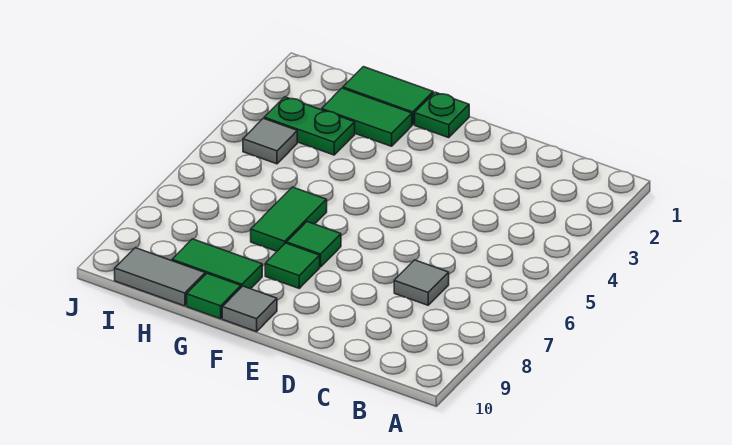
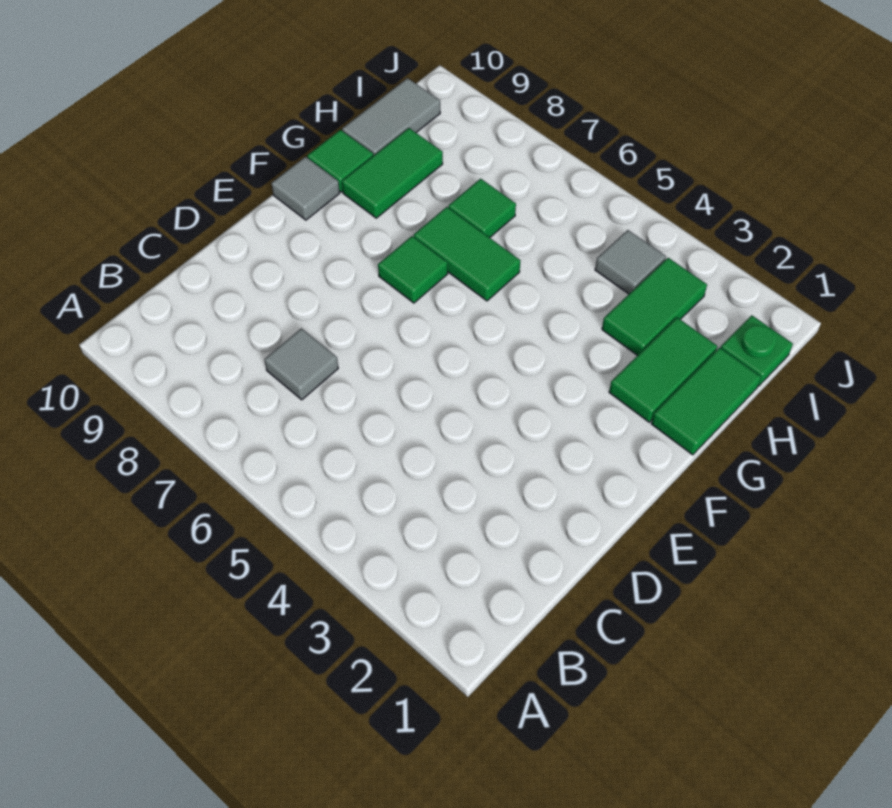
green plate F1 level 1 -> green plate I1 level 1
green tile F8 level 1 -> green tile H7 level 1
green plate H3:I3 level 1 -> green tile H3:I3 level 1

